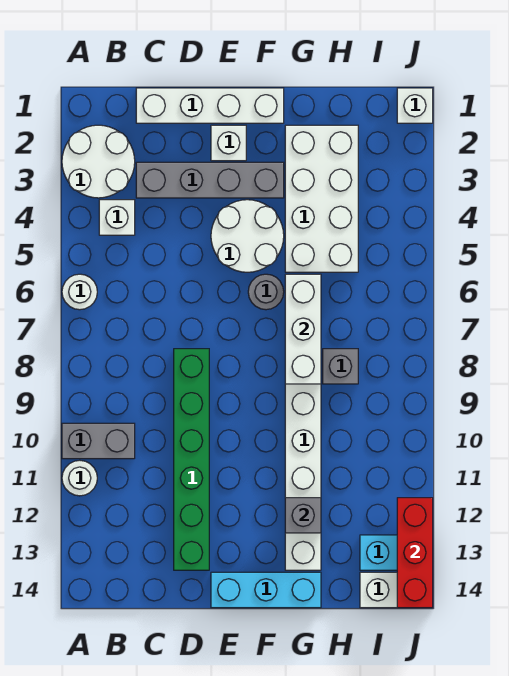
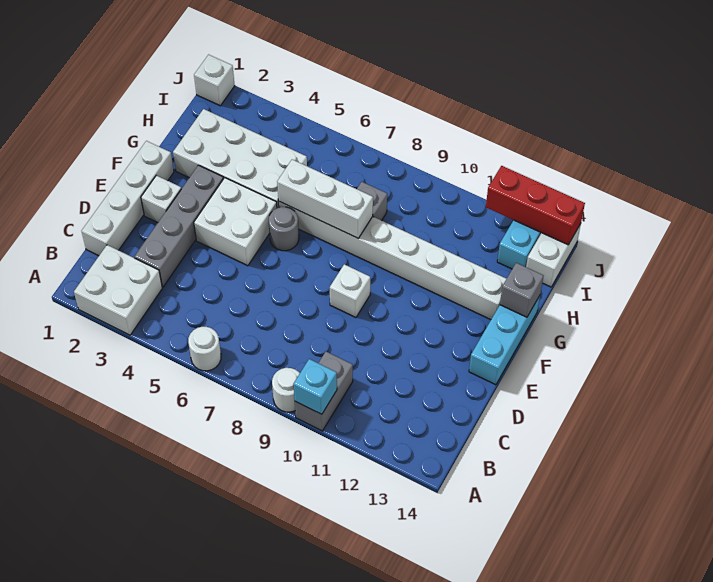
white round brick A2:B3 level 1 -> white brick A2:B3 level 1
none -> cyan brick A10 level 2
white round brick A11 level 1 -> white round brick A9 level 1
white brick B4 level 1 -> white brick E9 level 1
green brick D8:D13 level 1 -> none
white round brick E4:F5 level 1 -> white brick E4:F5 level 1
grey brick G12 level 2 -> grey brick G14 level 2

